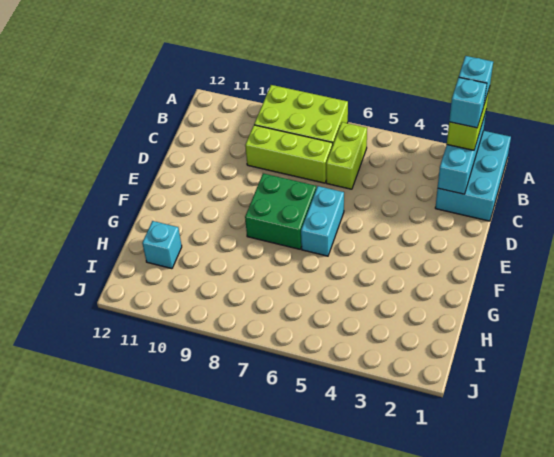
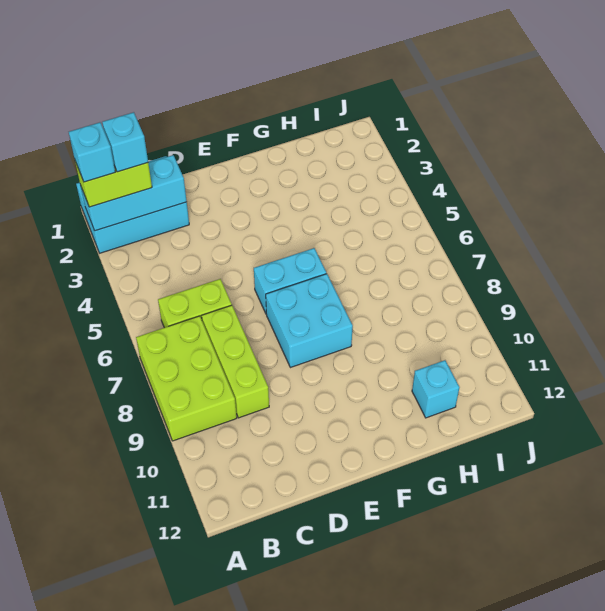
green brick E7:F8 level 1 -> cyan brick E7:F8 level 1

